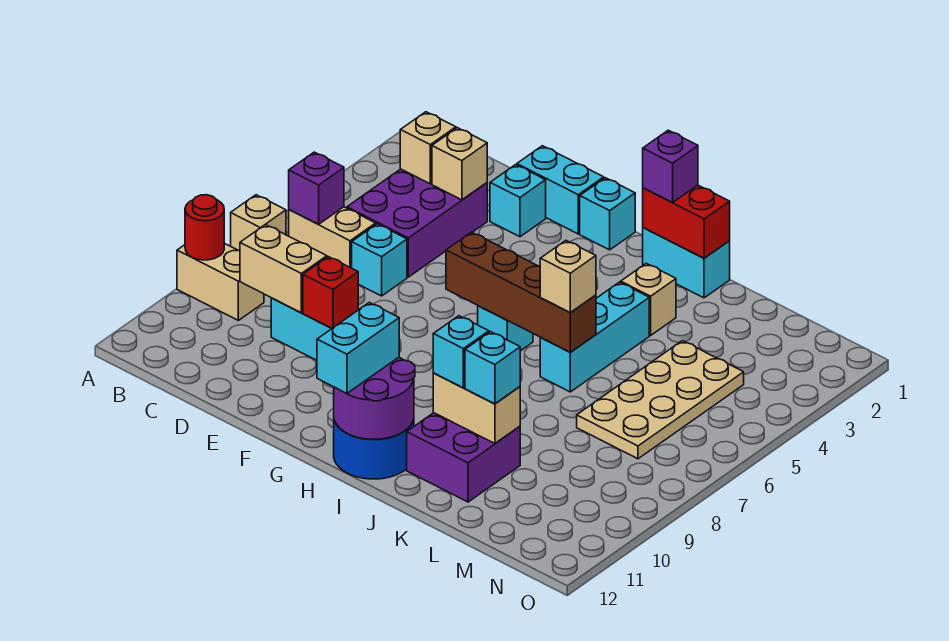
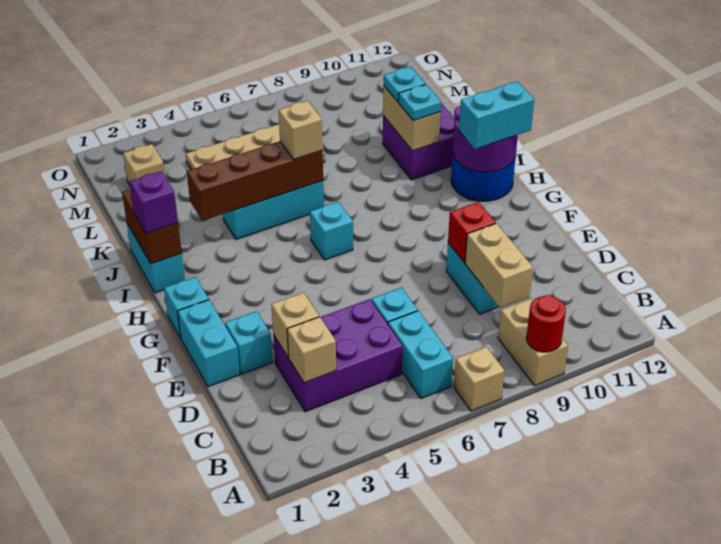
tan brick B6:C6 level 1 -> cyan brick B6:C6 level 1
purple brick B6 level 2 -> none
brown brick G6:J6 level 2 -> brown brick J3:J6 level 2
red brick I1:J1 level 2 -> brown brick I1:J1 level 2
tan brick J3 level 1 -> tan brick M2 level 1
cyan brick J10 level 3 -> cyan plate J10 level 3
cyan brick K10 level 3 -> cyan plate K10 level 3

